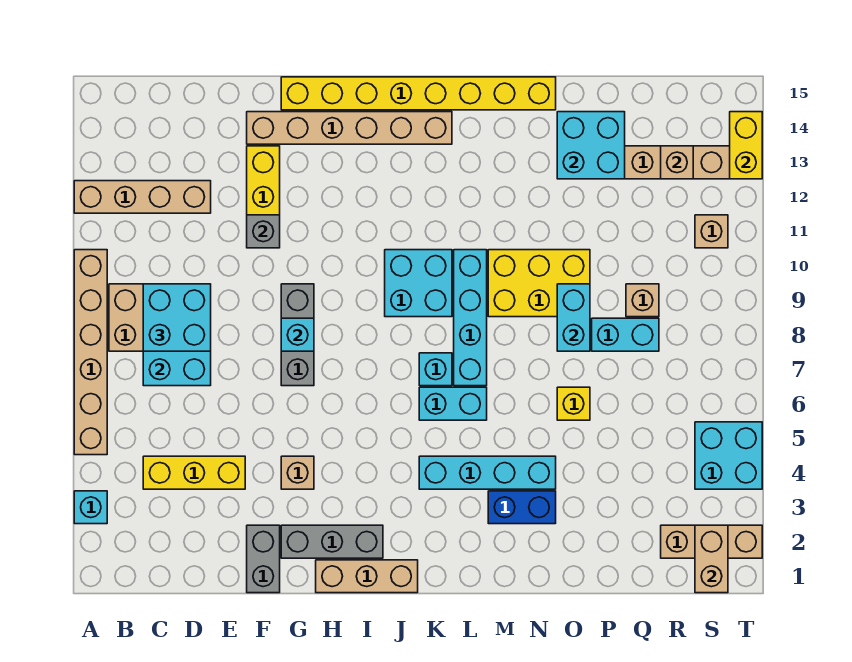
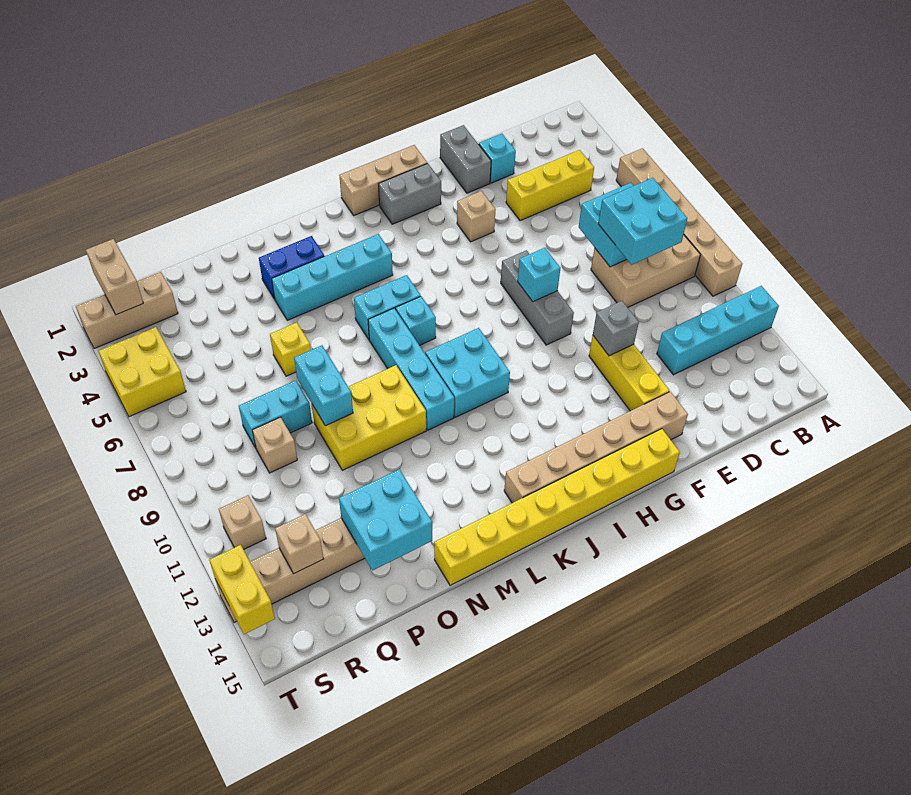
cyan brick A3 level 1 -> cyan brick E2 level 1
tan brick A12:D12 level 1 -> cyan brick A12:D12 level 1
grey brick G2:I2 level 1 -> grey brick H2:I2 level 1
cyan brick S4:T5 level 1 -> yellow brick S4:T5 level 1

